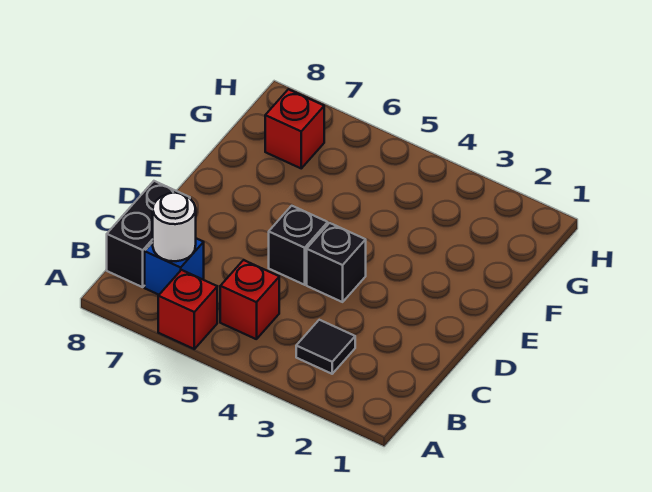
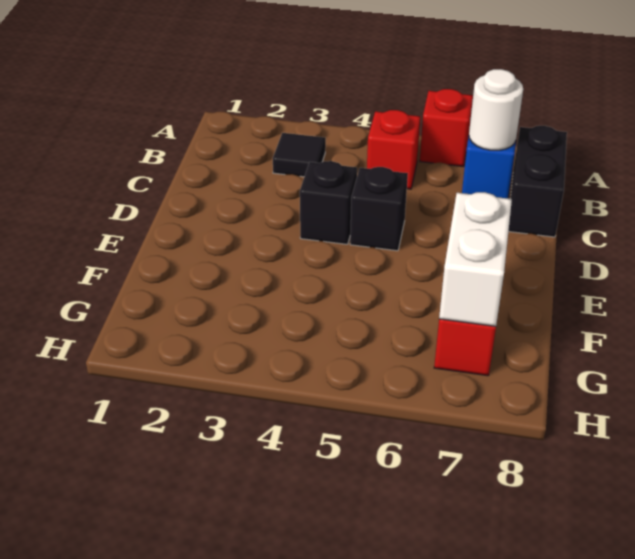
none -> white brick F7:G7 level 2

